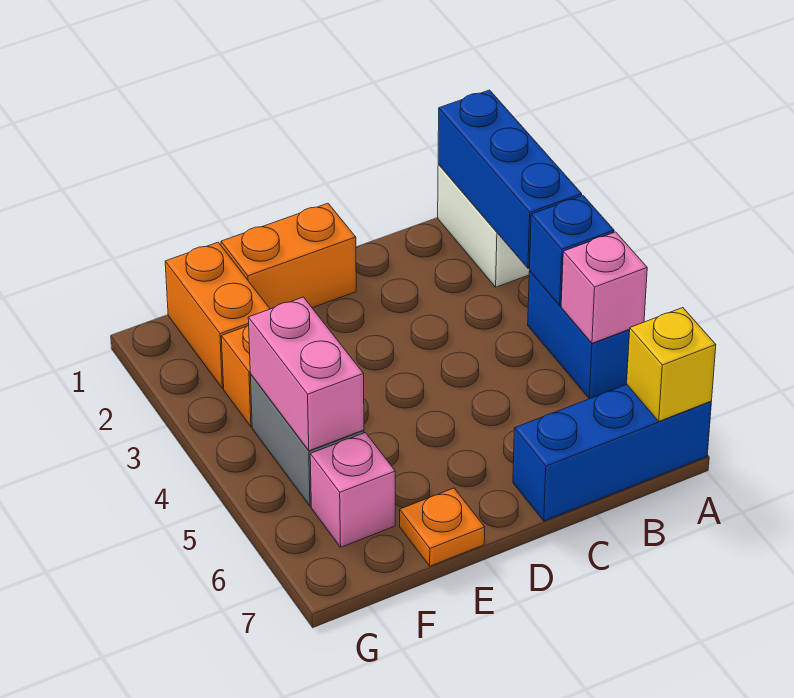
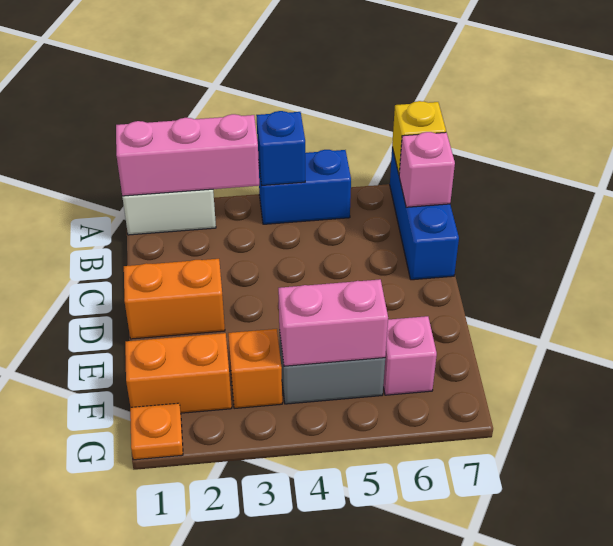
blue brick A1:A3 level 2 -> pink brick A1:A3 level 2
pink brick A5 level 2 -> pink brick B7 level 2
orange brick D1:E1 level 1 -> orange brick D1:D2 level 1
orange plate E7 level 1 -> orange plate G1 level 1

